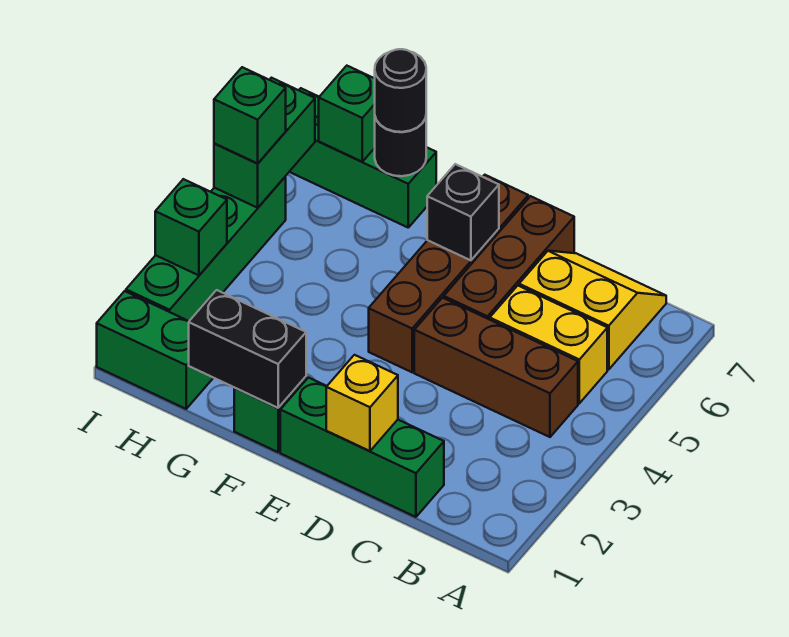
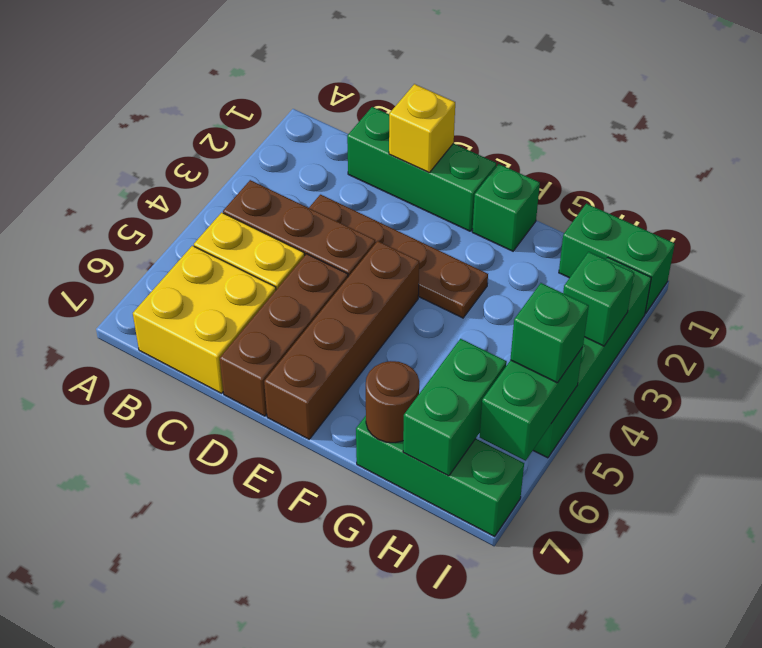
yellow slope B6:C7 level 1 top 6 -> yellow brick B6:C7 level 1
none -> brown plate C3:F3 level 1
black brick E6 level 2 -> none
black brick F1:G1 level 2 -> none
black round brick G7 level 2 -> brown round brick G7 level 2
black round brick G7 level 3 -> none
green brick H7 level 2 -> green brick H6:H7 level 2

